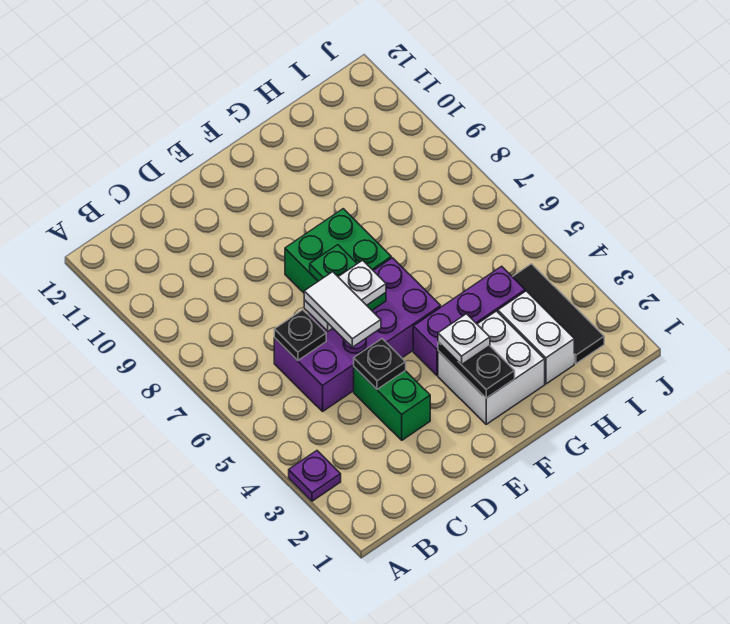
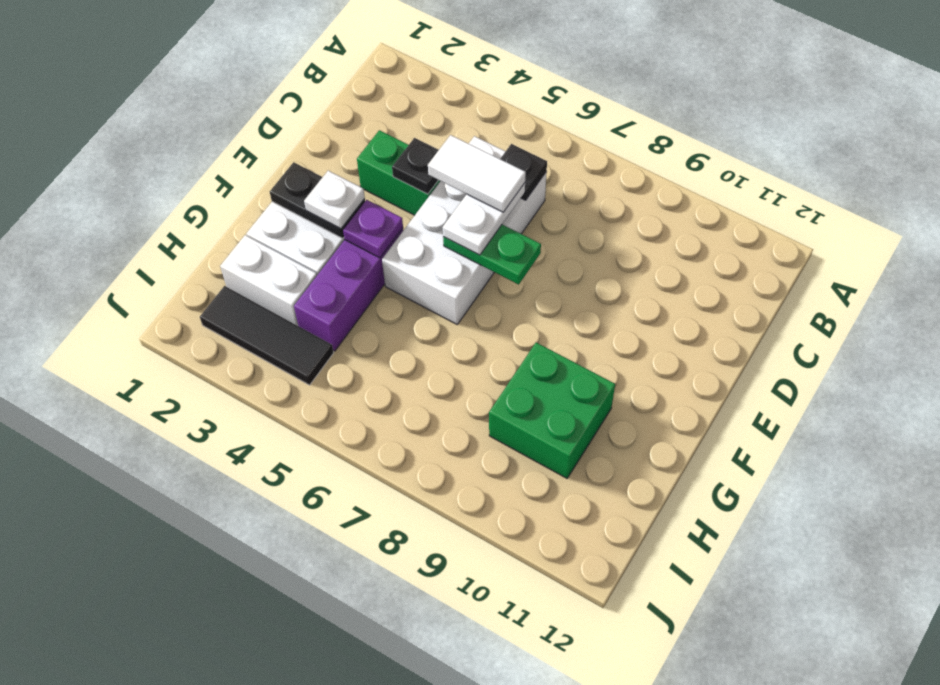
purple plate A3 level 1 -> purple plate F4 level 2
purple brick C5:F6 level 1 -> white brick C5:F6 level 1
green brick E7:F8 level 1 -> green brick G9:H10 level 1

